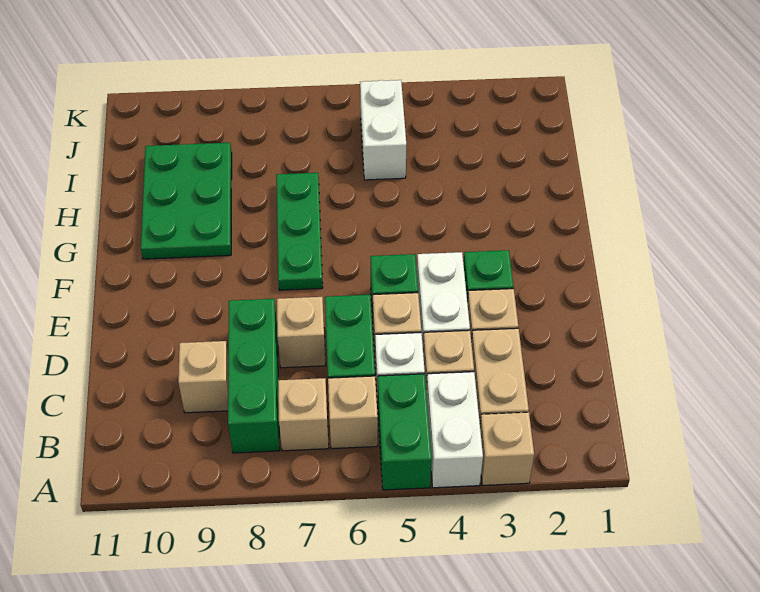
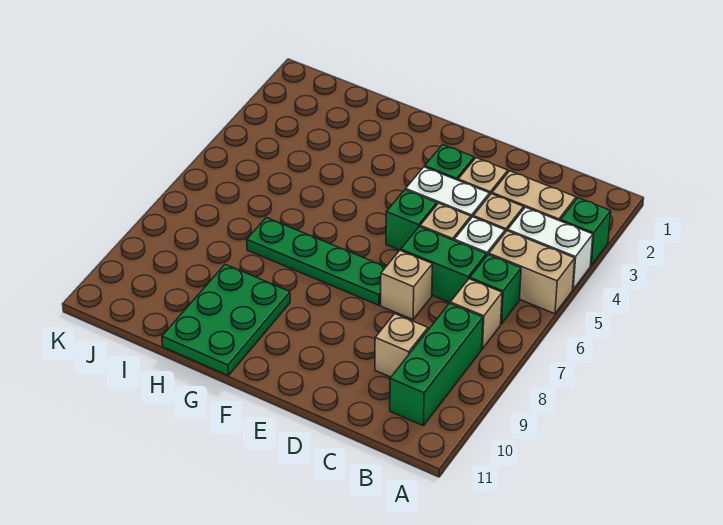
tan brick A3 level 1 -> green brick A3 level 1
green brick A5:B5 level 1 -> tan brick A5:B5 level 1
tan brick B6 level 1 -> green brick B6 level 1
green brick B8:D8 level 1 -> green brick B8:B10 level 1
green plate F7:H7 level 1 -> green plate E7:H7 level 1
green plate G9:I10 level 1 -> green plate G9:H11 level 1
white brick I5:J5 level 1 -> none

